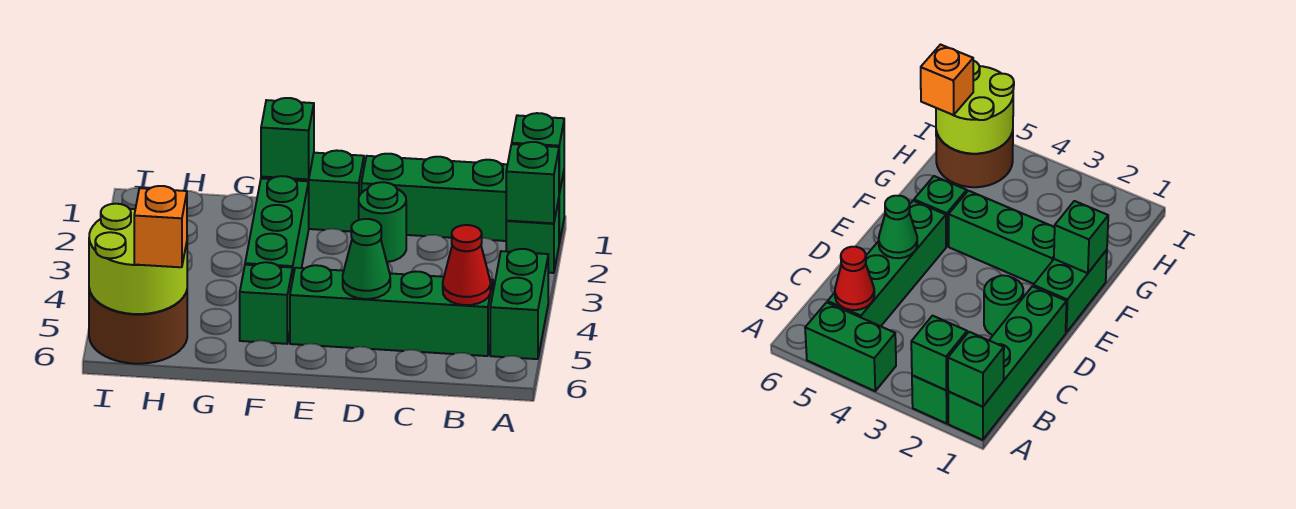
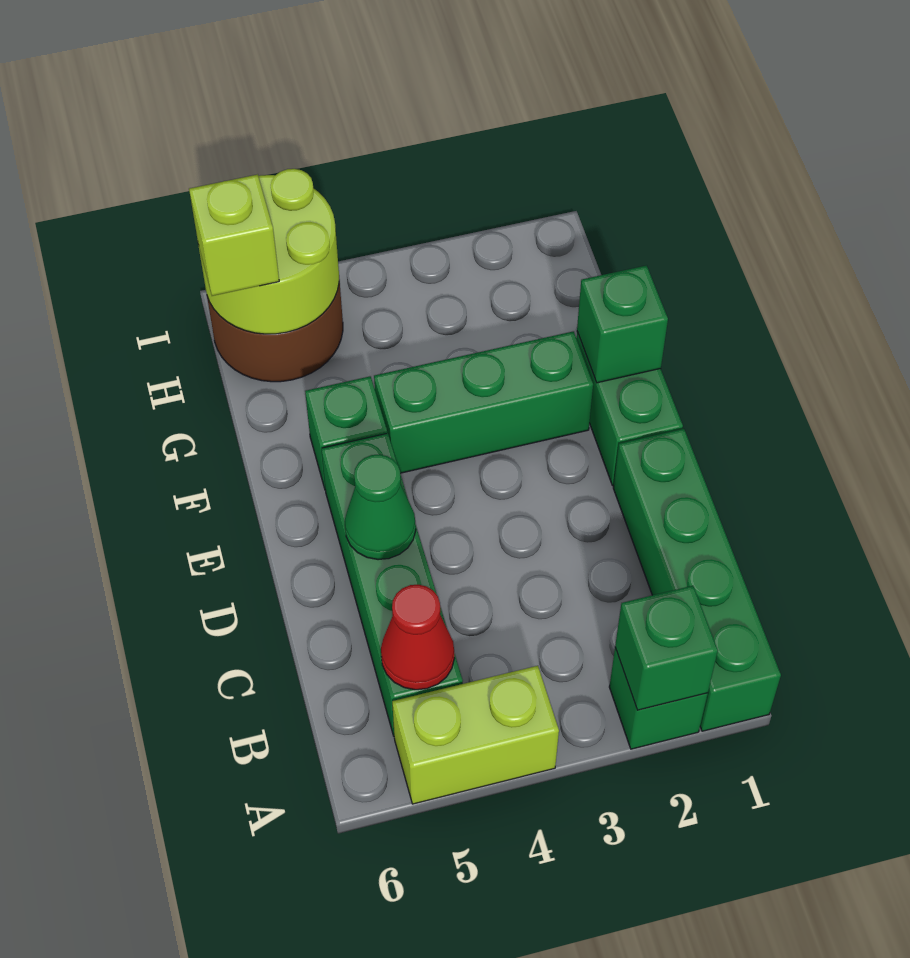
green brick A1 level 2 -> none
green brick A4:A5 level 1 -> lime brick A4:A5 level 1
green round brick D2 level 1 -> none
orange brick H6 level 3 -> lime brick H6 level 3

